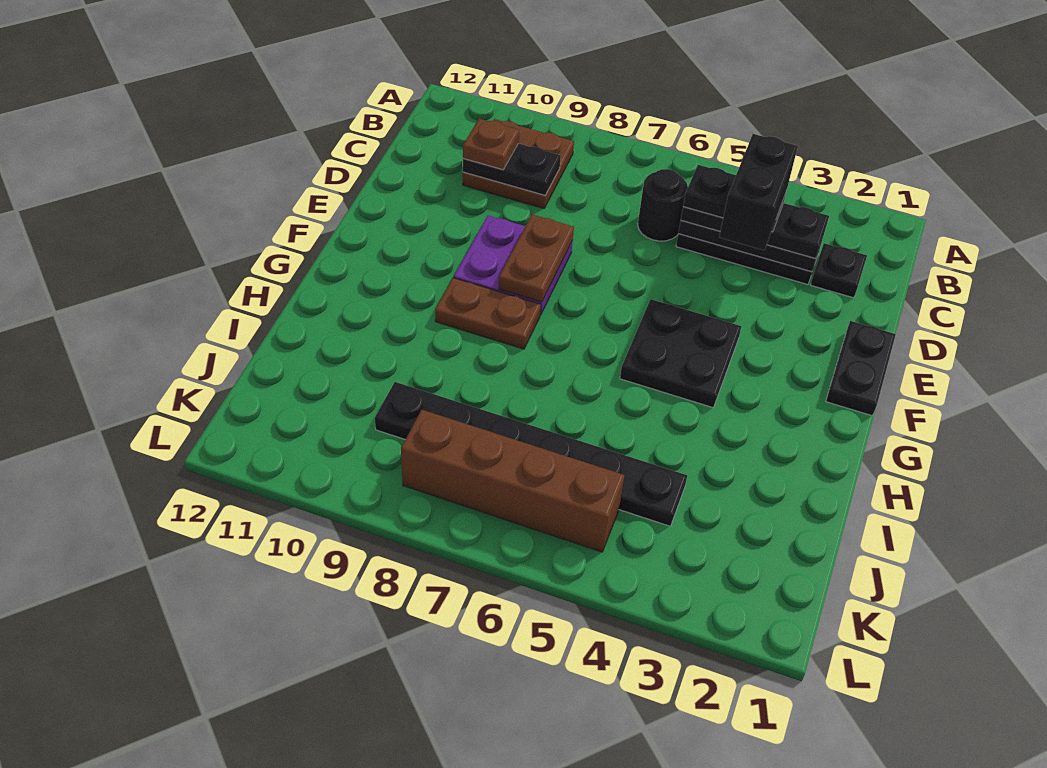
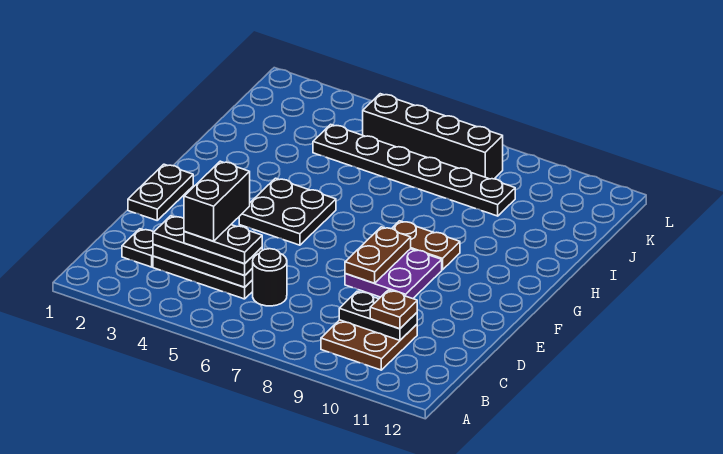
brown brick K5:K8 level 1 -> black brick K5:K8 level 1

